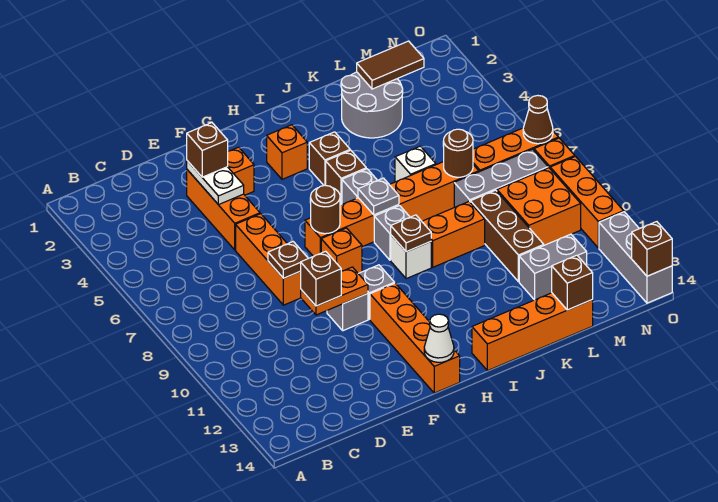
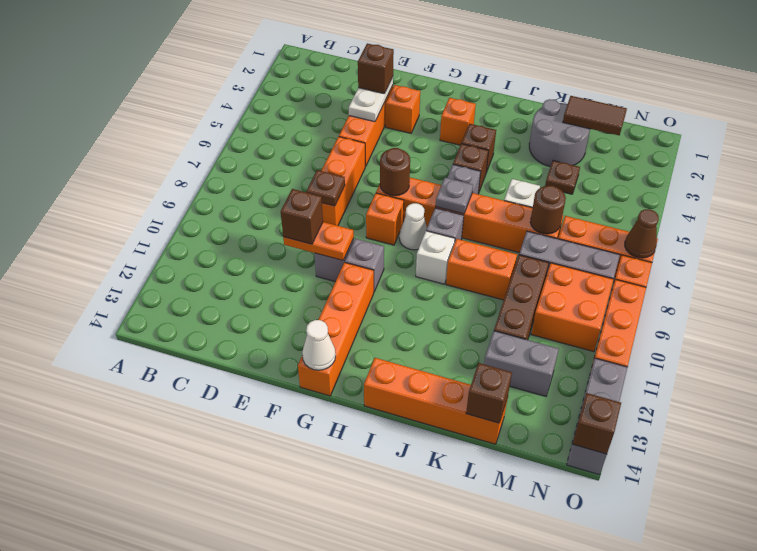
none -> white cone H8 level 1
brown plate I9 level 2 -> brown plate L4 level 1

